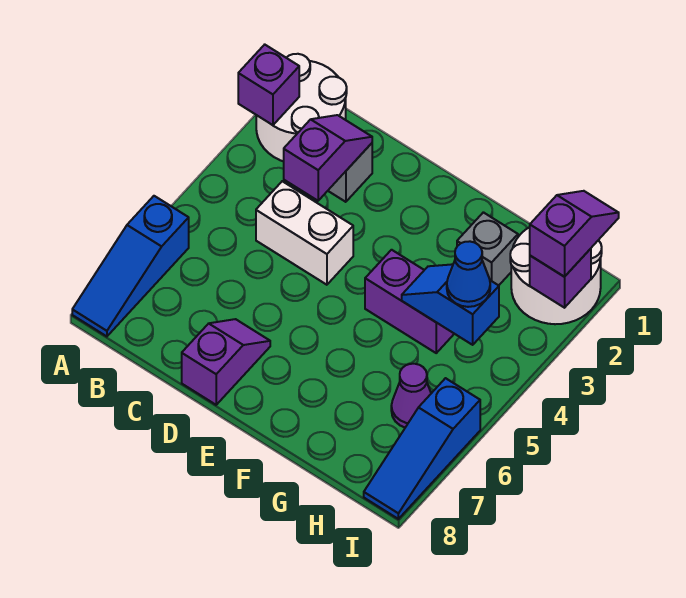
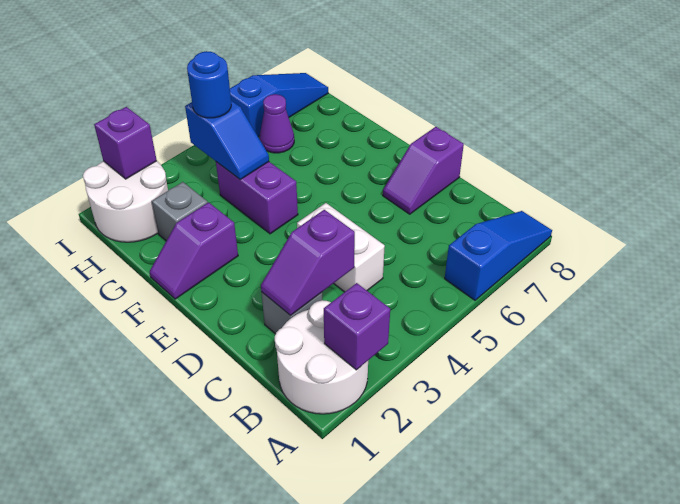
blue cone H4 level 3 -> blue round brick H4 level 3
purple slope I1:I2 level 3 top 2 -> purple slope F1:F2 level 1 top 2

